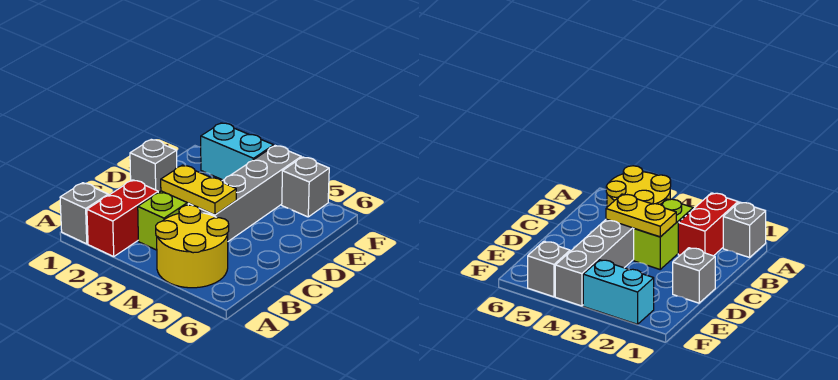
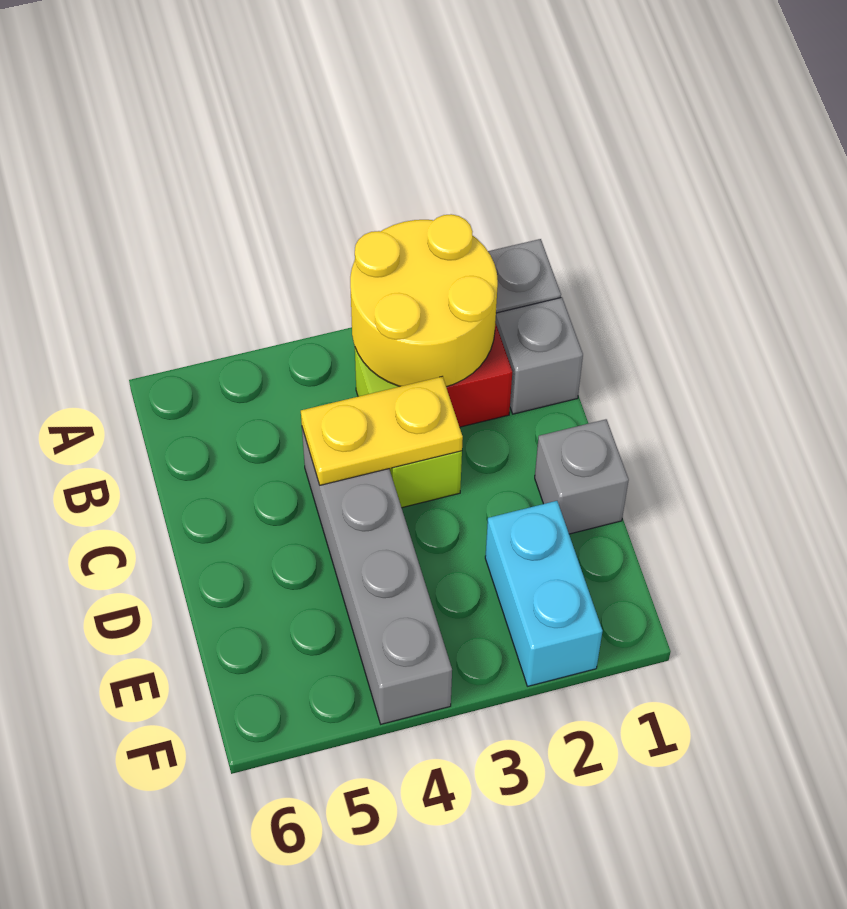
yellow round brick A4:B5 level 1 -> yellow round brick A2:B3 level 2
cyan brick F2:F3 level 1 -> cyan brick E2:F2 level 1
grey brick F5 level 1 -> grey brick B1 level 1

